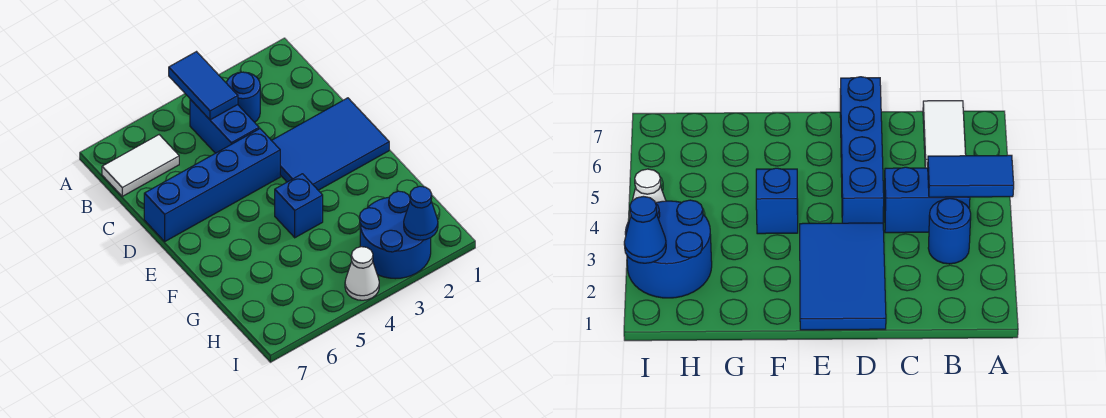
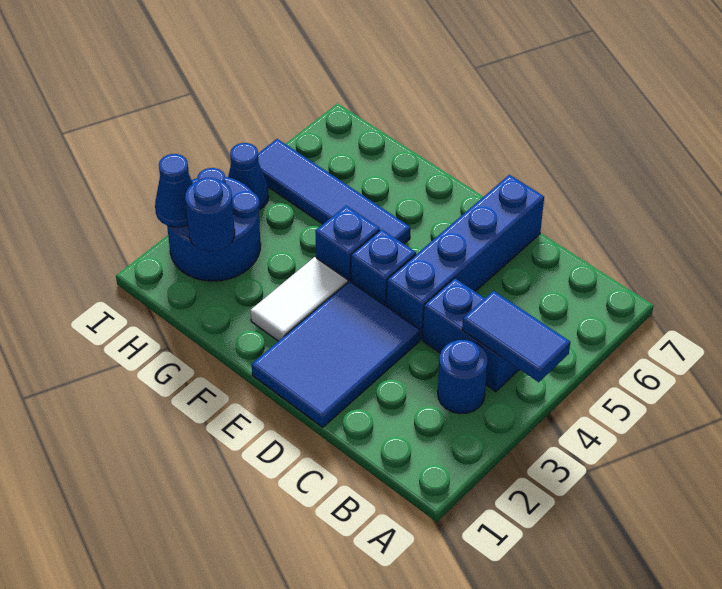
white tile B6:B7 level 1 -> white tile F2:F3 level 1
none -> blue brick E4 level 1
none -> blue tile F5:I5 level 1
none -> blue round brick H2 level 2
white cone I4 level 1 -> blue cone I4 level 1

